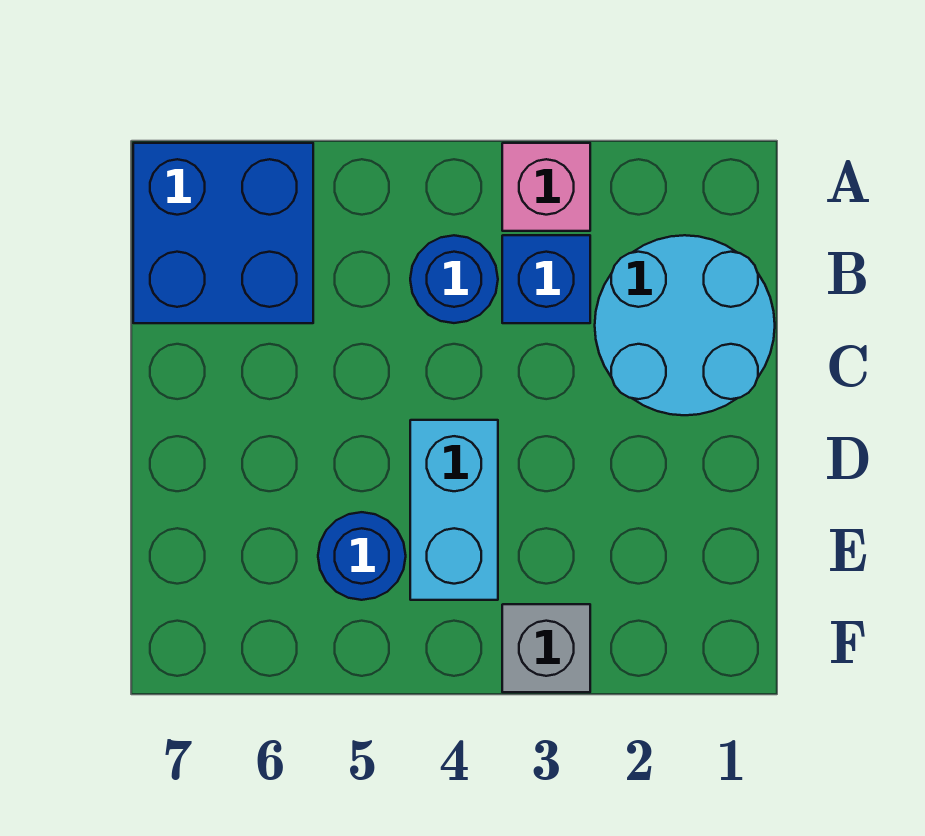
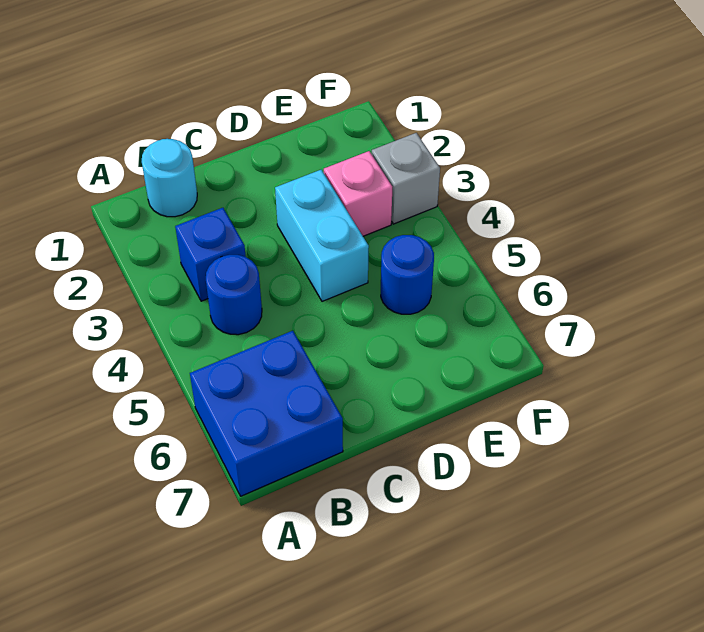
pink brick A3 level 1 -> pink brick E3 level 1
cyan round brick B1:C2 level 1 -> cyan round brick B1 level 1
cyan brick D4:E4 level 1 -> cyan brick D3:D4 level 1

